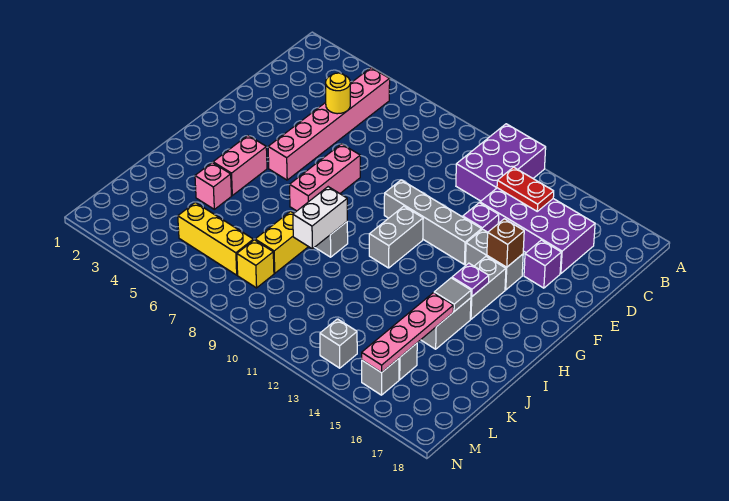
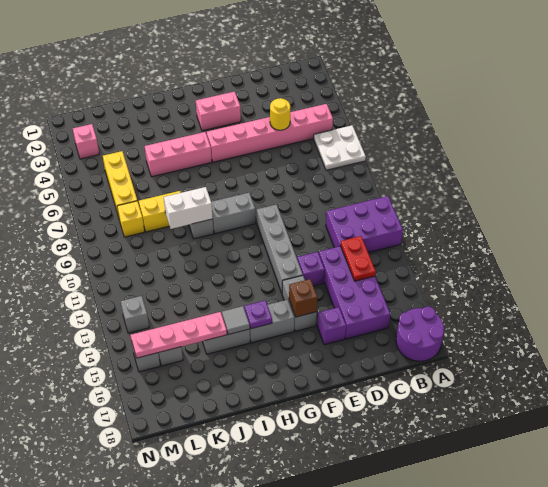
none -> white plate A6:B7 level 1
none -> purple round brick A17:B18 level 1
pink brick F7:H7 level 1 -> pink brick H5:J5 level 1
grey brick G11:H11 level 1 -> grey brick G9:H9 level 1
pink brick H4:I4 level 1 -> pink brick F3:G3 level 1
pink brick J4 level 1 -> pink brick M3 level 1

